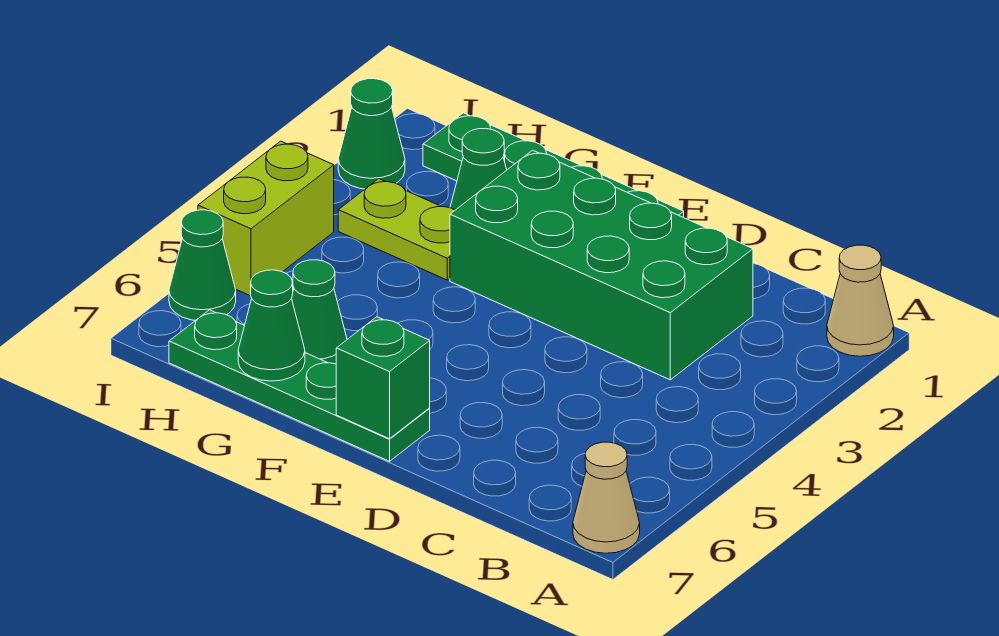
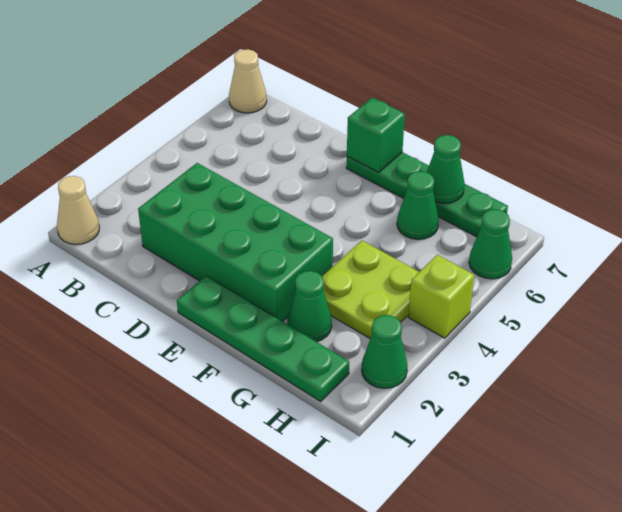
lime plate G3:H3 level 1 -> lime plate G3:H4 level 1
lime brick I4:I5 level 1 -> lime brick I4 level 1

